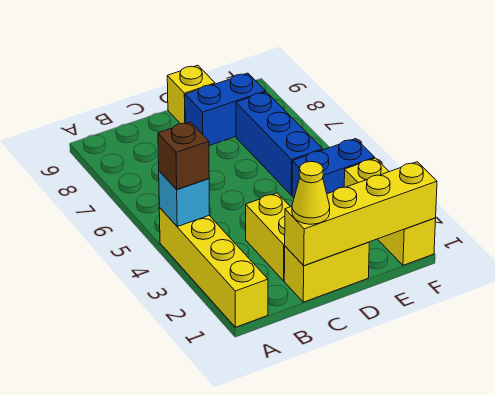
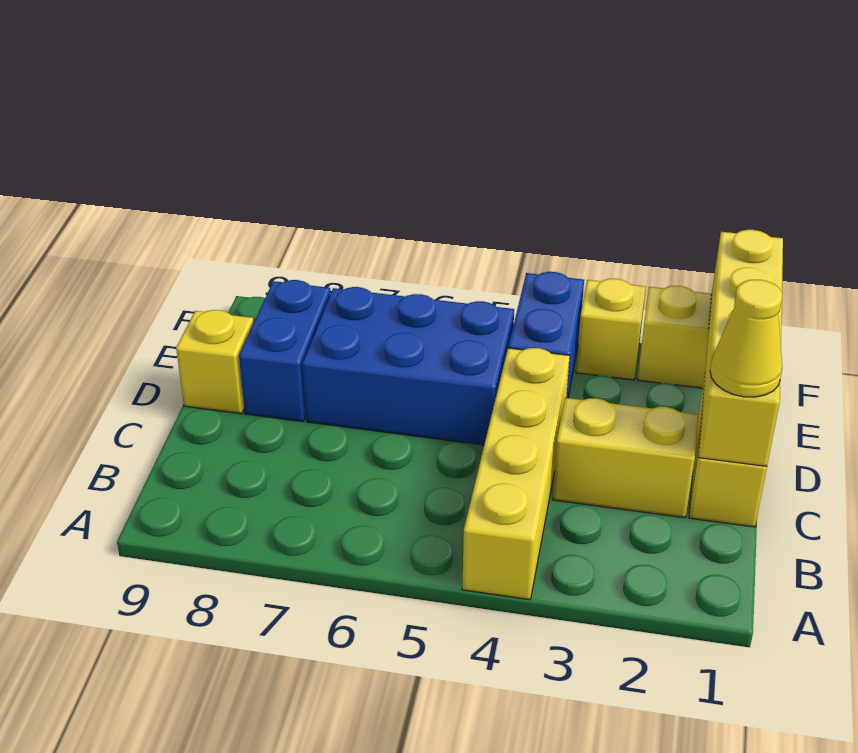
yellow brick A1:A4 level 1 -> yellow brick A4:D4 level 1
cyan brick A4 level 2 -> none
brown brick A4 level 3 -> none
blue brick E5:E7 level 1 -> blue brick D5:E7 level 1

